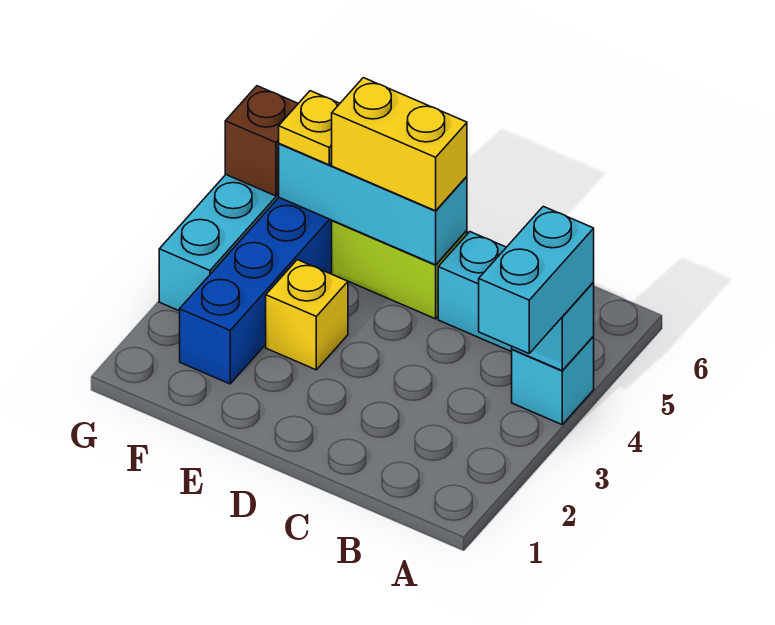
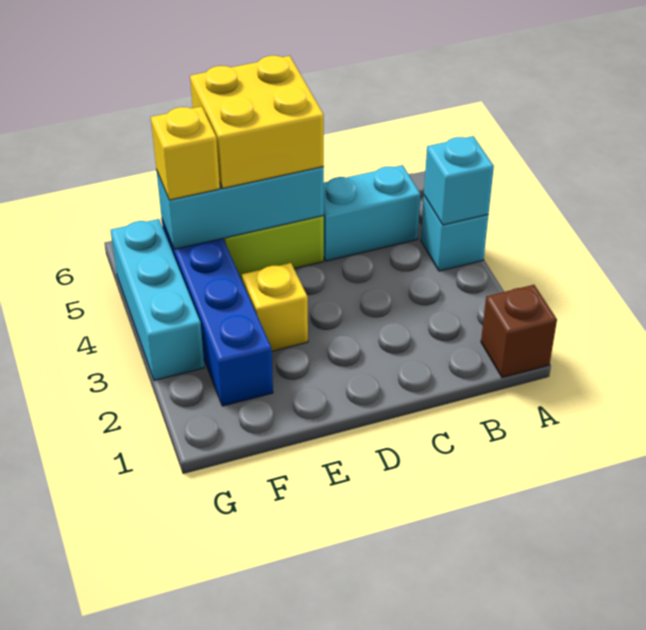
cyan brick A3:A4 level 3 -> none
yellow brick D5:E5 level 3 -> yellow brick D5:E6 level 3
yellow plate F5 level 3 -> yellow brick F5 level 3
brown brick G5 level 2 -> brown brick A1 level 1

